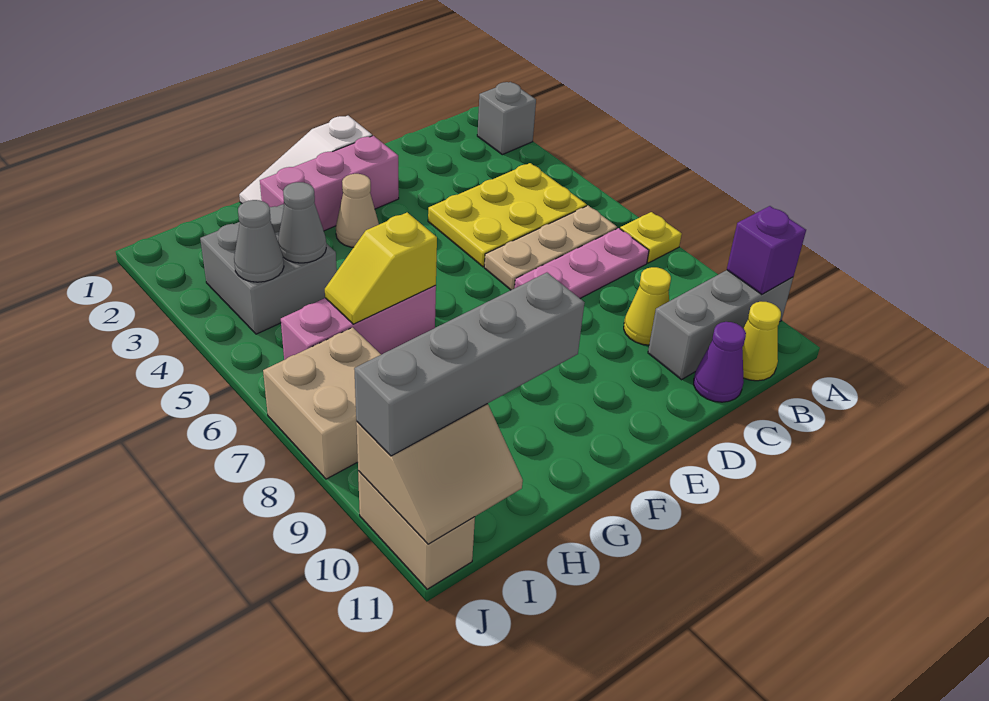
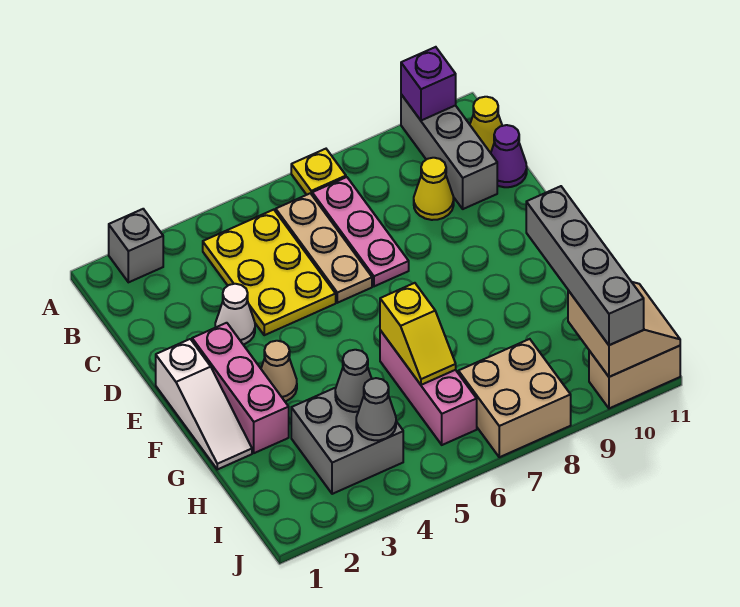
none -> white cone D3 level 1

